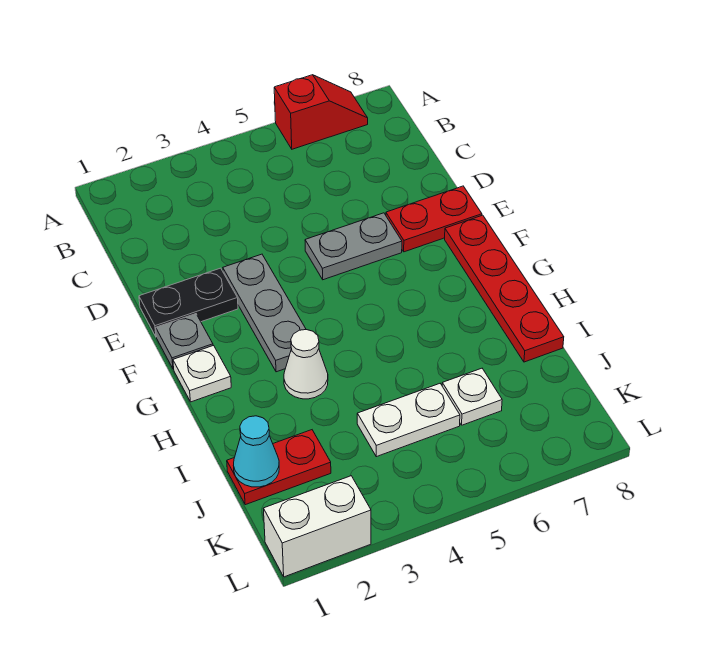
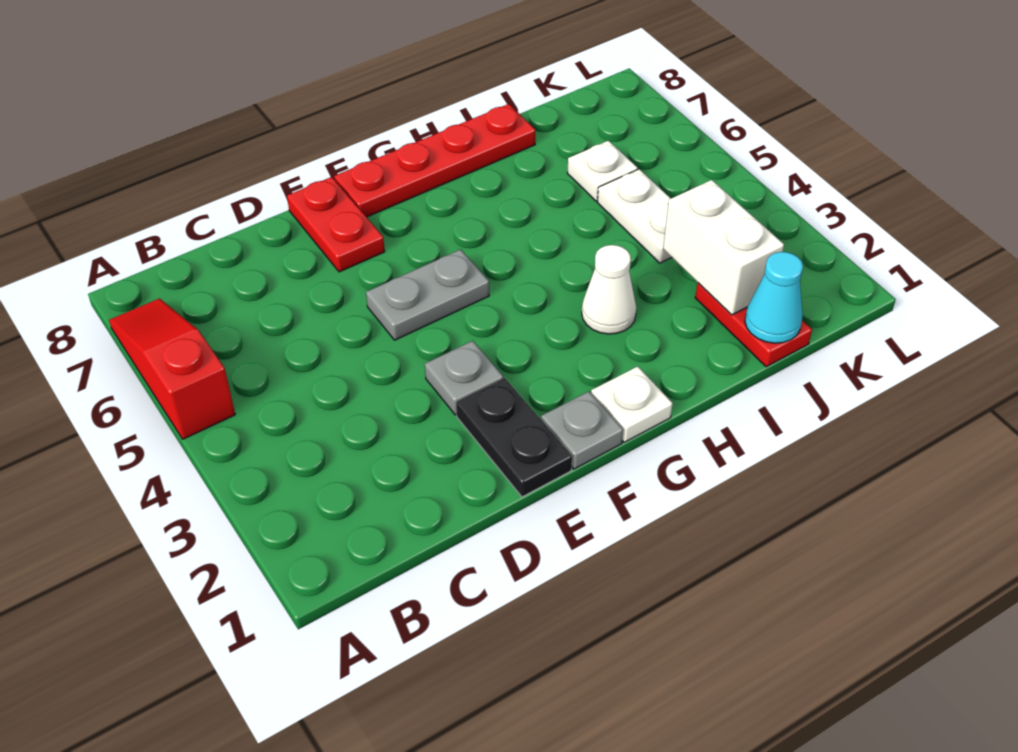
red slope A6:A7 level 1 top 6 -> red slope A5:A7 level 1 top 5
grey plate E3:G3 level 1 -> grey plate E3 level 1
grey plate E5:E6 level 1 -> grey plate E5:F5 level 1
white brick L1:L2 level 1 -> white brick J2:J3 level 2

